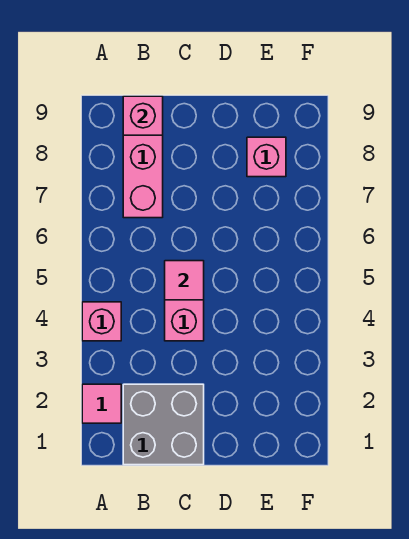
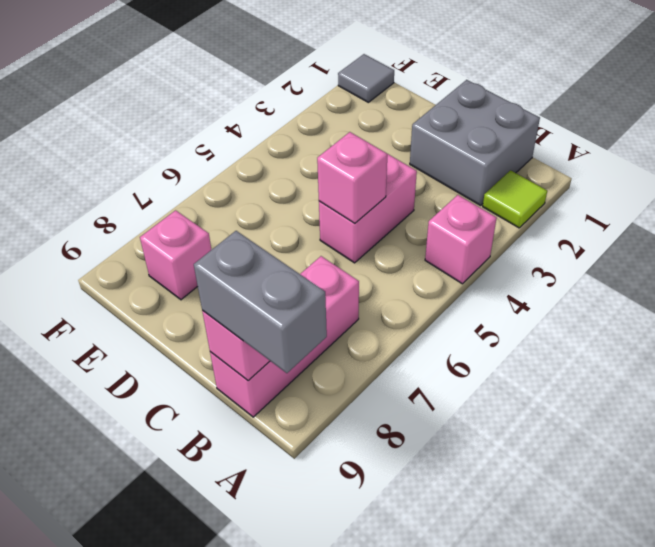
pink tile A2 level 1 -> lime tile A2 level 1
none -> grey brick A9:B9 level 3
pink tile C5 level 2 -> pink brick C5 level 2
none -> grey tile F1 level 1

